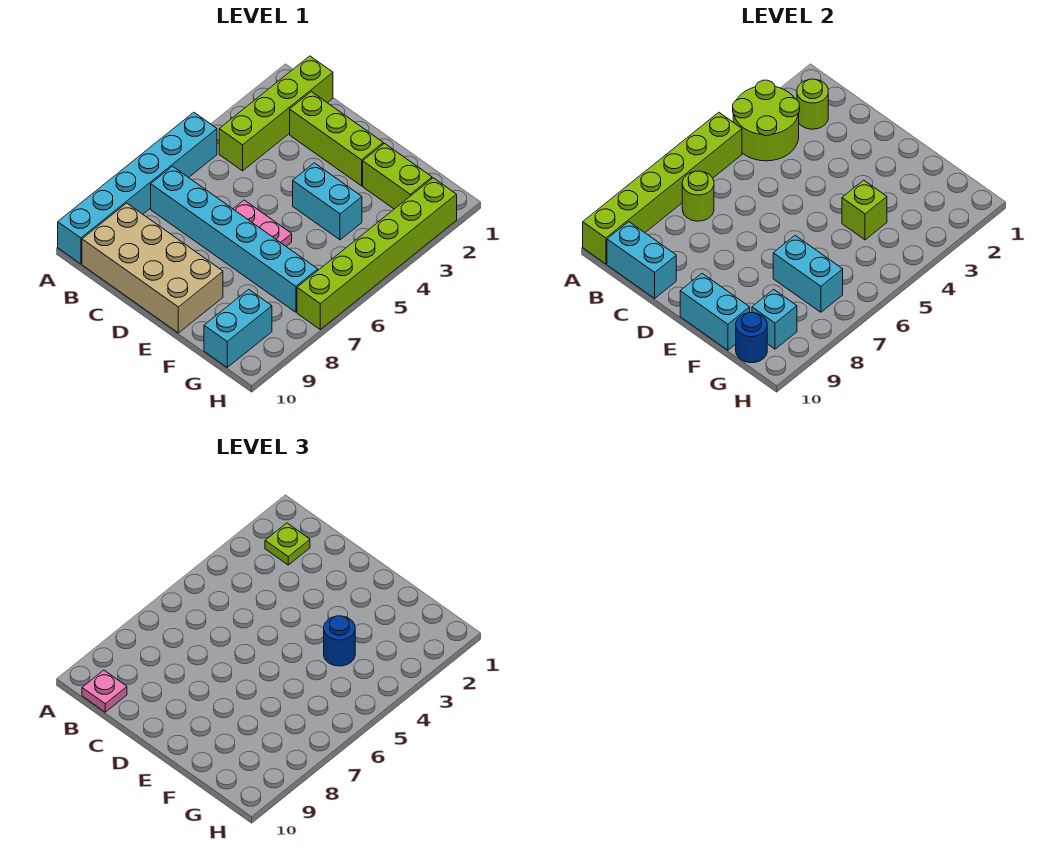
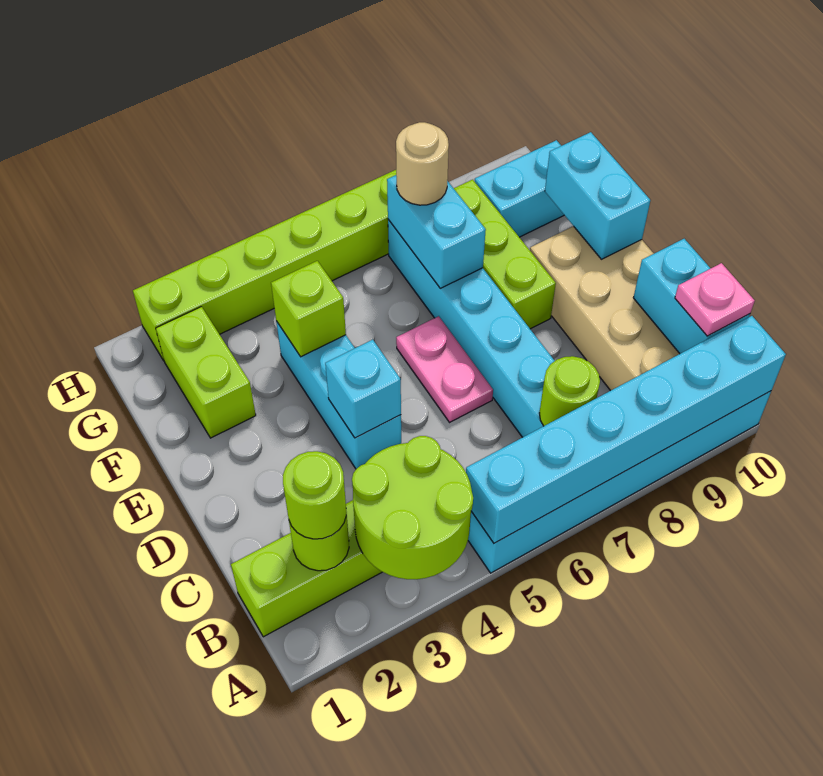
lime brick A5:A10 level 2 -> cyan brick A5:A10 level 2
lime plate B2 level 3 -> lime round brick B2 level 3
lime brick C2:E2 level 1 -> lime brick E8:G8 level 1
cyan brick E4:F4 level 1 -> cyan brick D4:F4 level 1
blue round brick F4 level 3 -> none
none -> tan round brick G7 level 3
cyan brick G9 level 2 -> cyan brick D4 level 2
blue round brick G10 level 2 -> none

